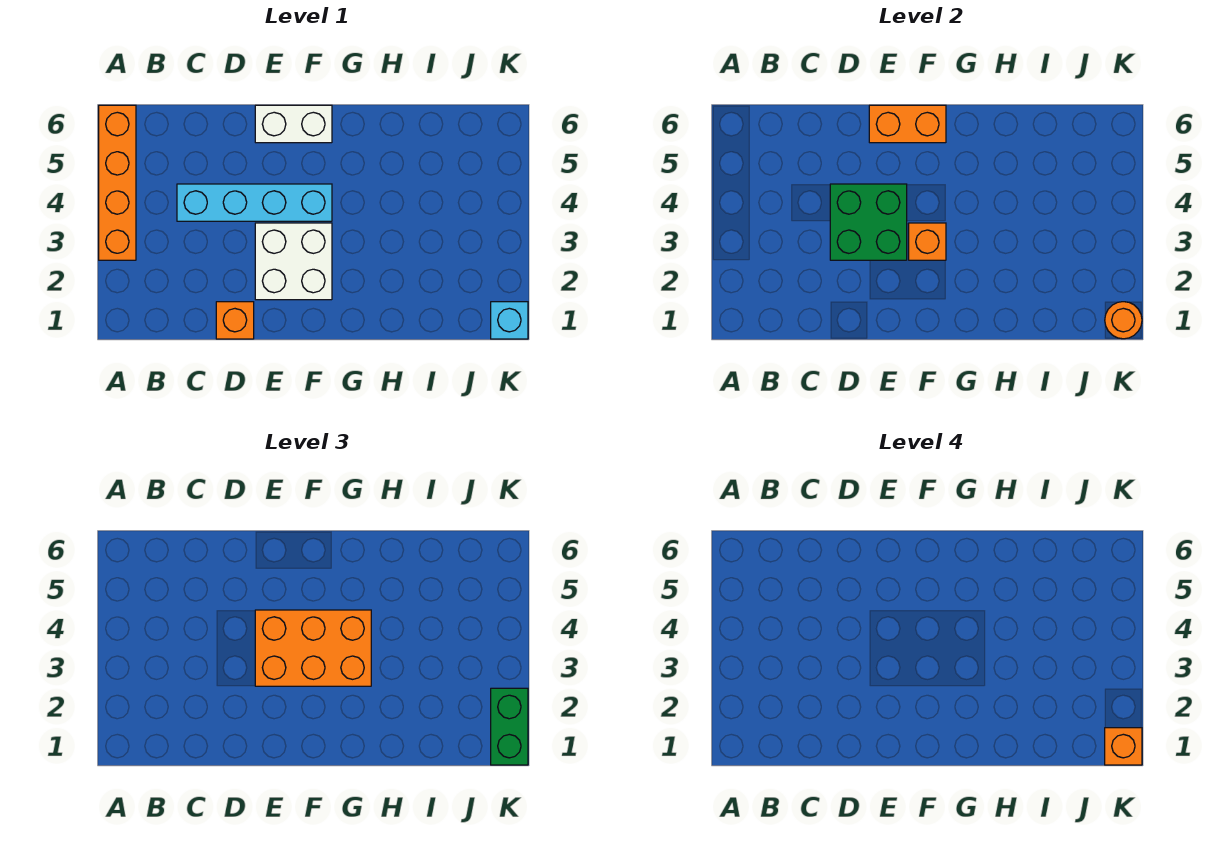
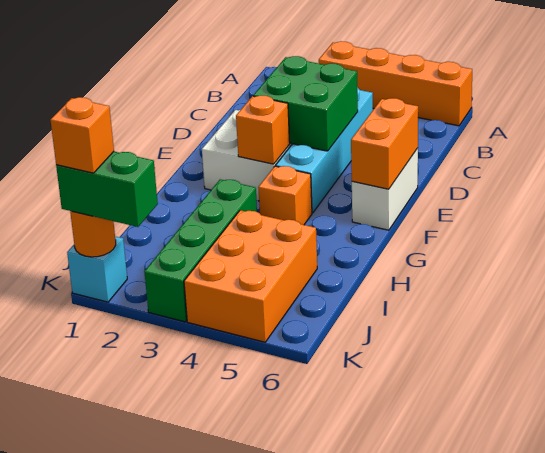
orange brick D1 level 1 -> orange brick G4 level 1
orange brick E3:G4 level 3 -> orange brick I4:K5 level 1
none -> green brick H3:K3 level 1

